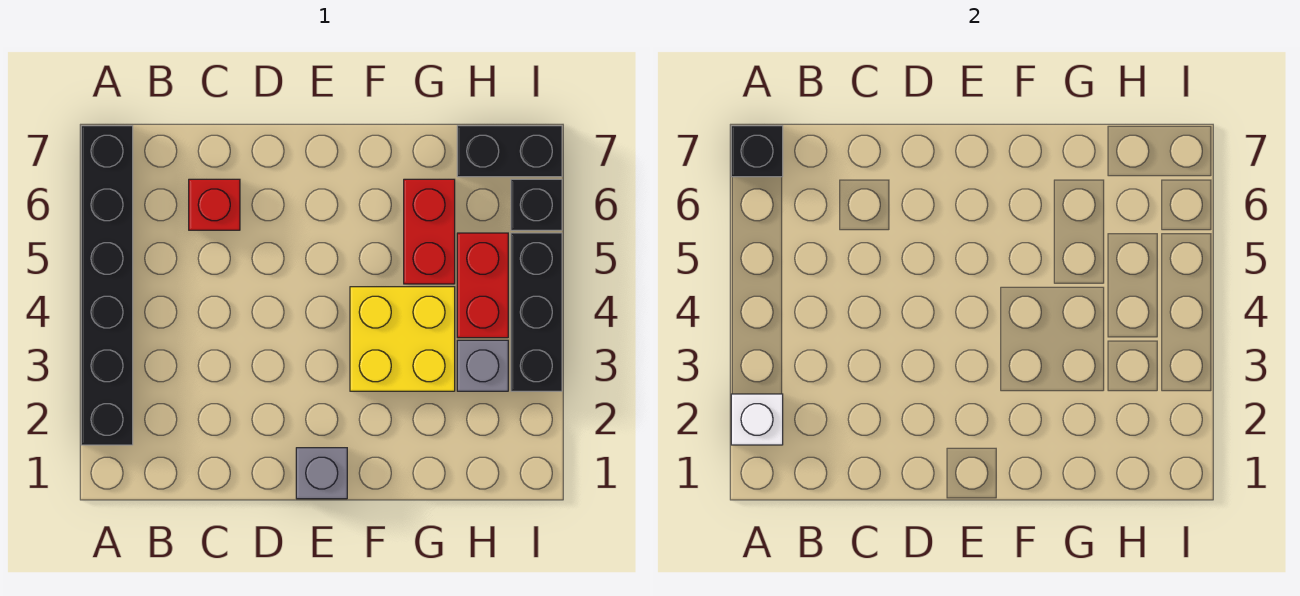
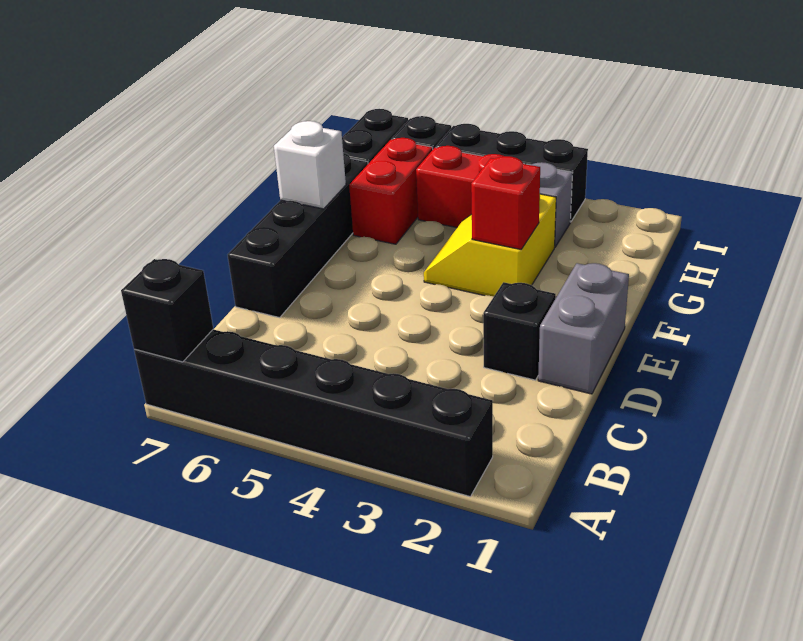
white brick A2 level 2 -> white brick F7 level 2
red brick C6 level 1 -> red brick F3 level 2
none -> black brick D2 level 1
none -> black brick D7:G7 level 1
grey brick E1 level 1 -> grey brick D1:E1 level 1
yellow brick F3:G4 level 1 -> yellow slope F3:G4 level 1 top 3
red brick G5:G6 level 1 -> red brick G6:H6 level 1

